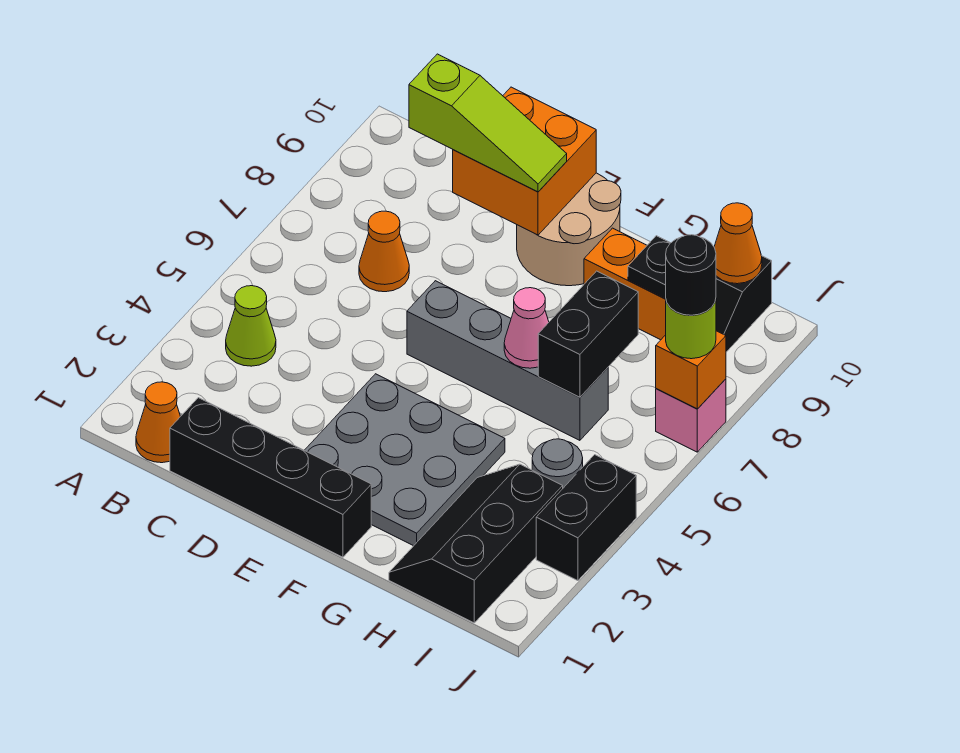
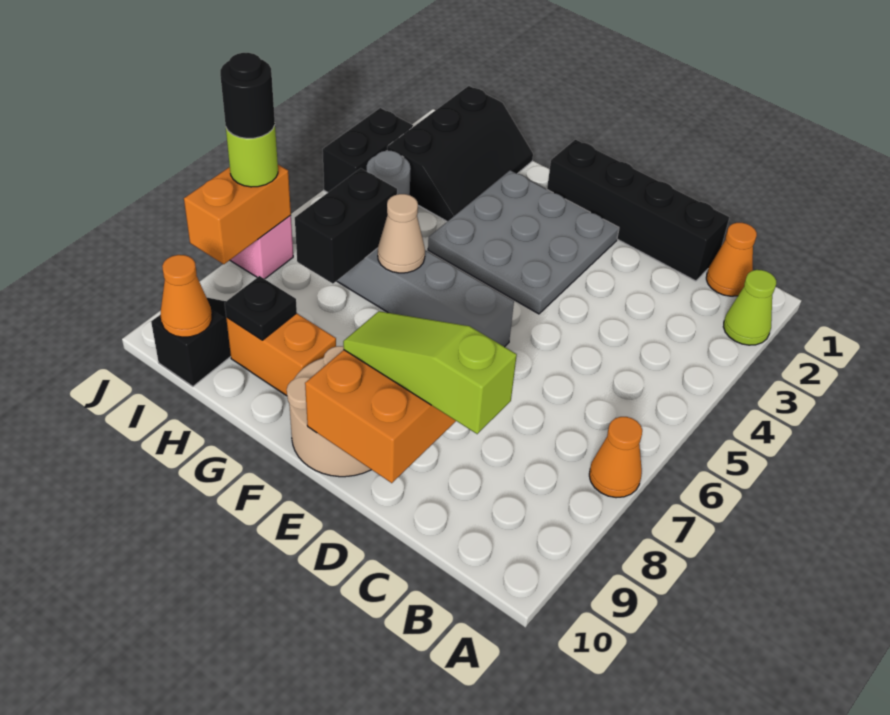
lime cone B4 level 1 -> lime cone A2 level 1
orange cone C7 level 1 -> orange cone A7 level 1
pink cone G6 level 2 -> tan cone G6 level 2
orange brick J7 level 2 -> orange brick J7:J8 level 2

